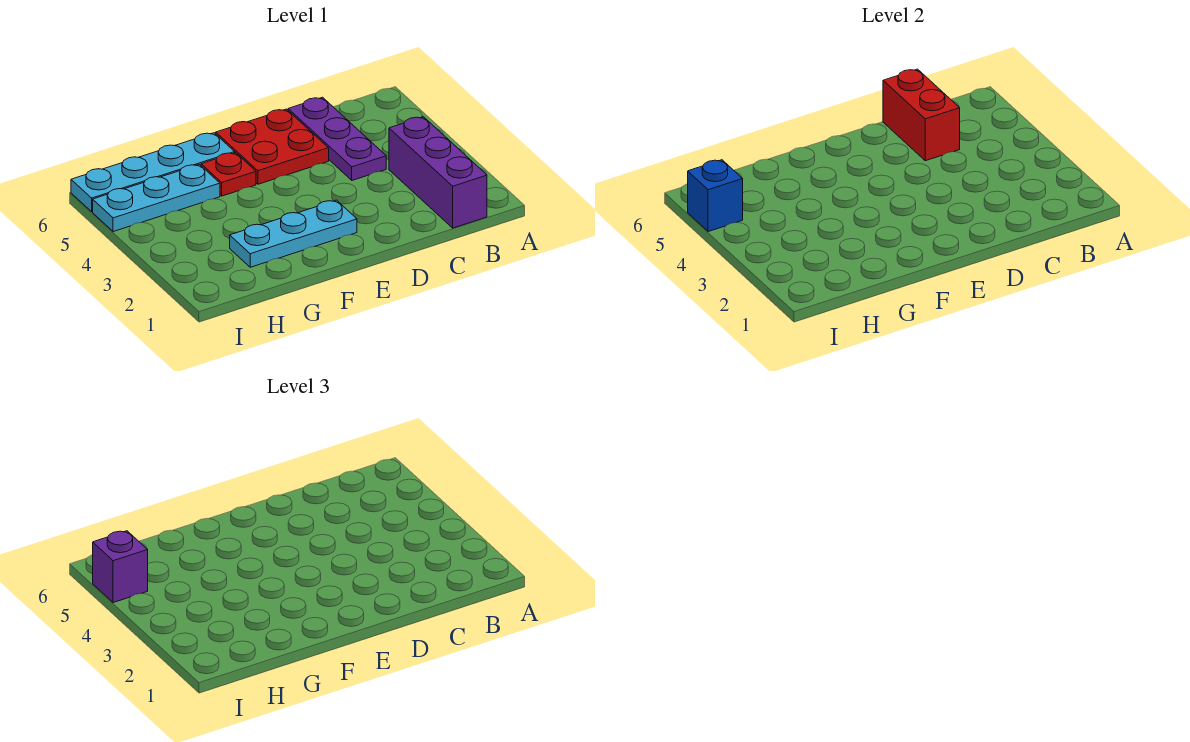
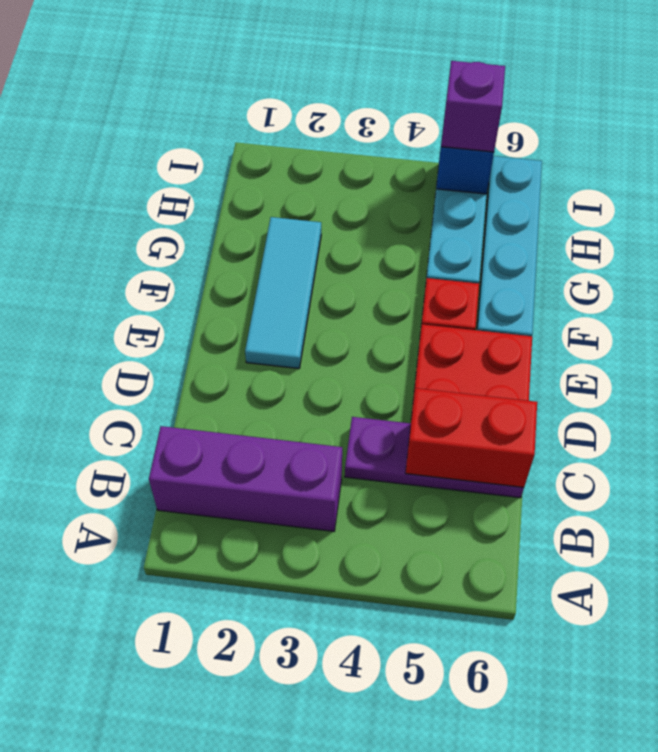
cyan plate E2:G2 level 1 -> cyan tile E2:G2 level 1

